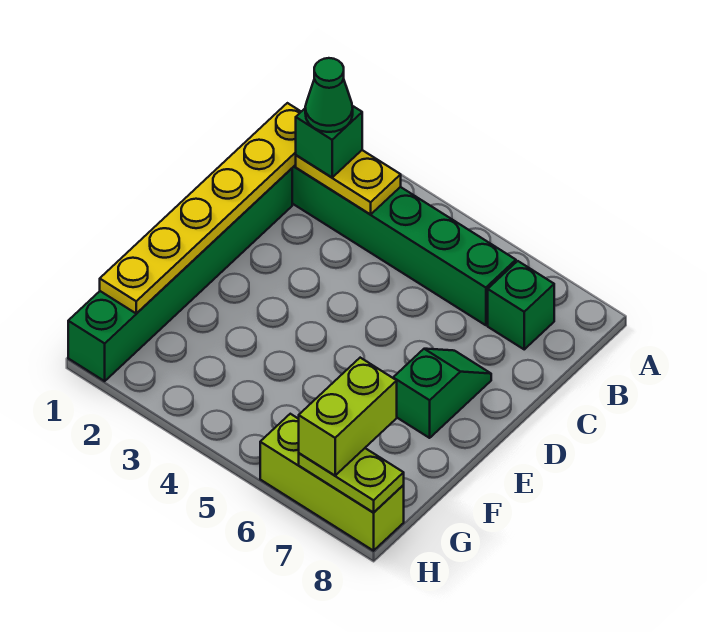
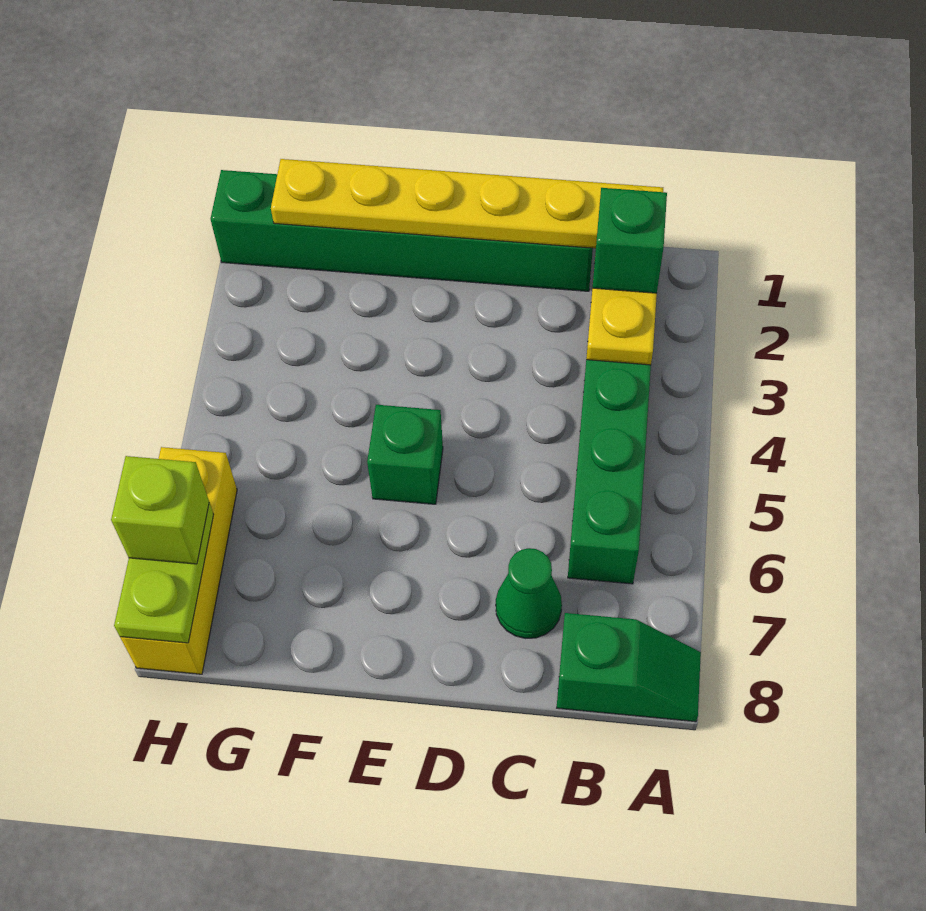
green cone B2 level 4 -> green cone C7 level 1
green brick B7 level 1 -> green brick E5 level 1
green slope D7:E7 level 1 top E -> green slope A8:B8 level 1 top B
lime brick G7:H7 level 3 -> lime brick H7 level 3
lime brick H6:H8 level 1 -> yellow brick H6:H8 level 1

